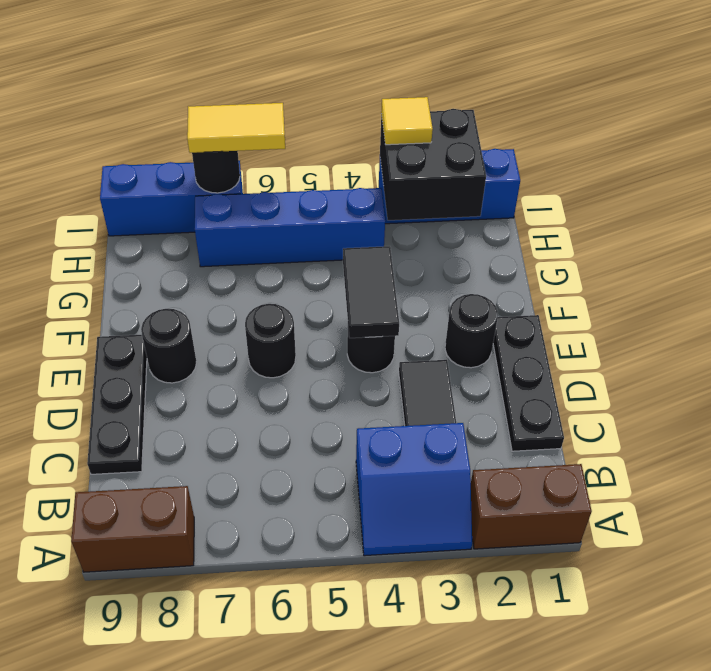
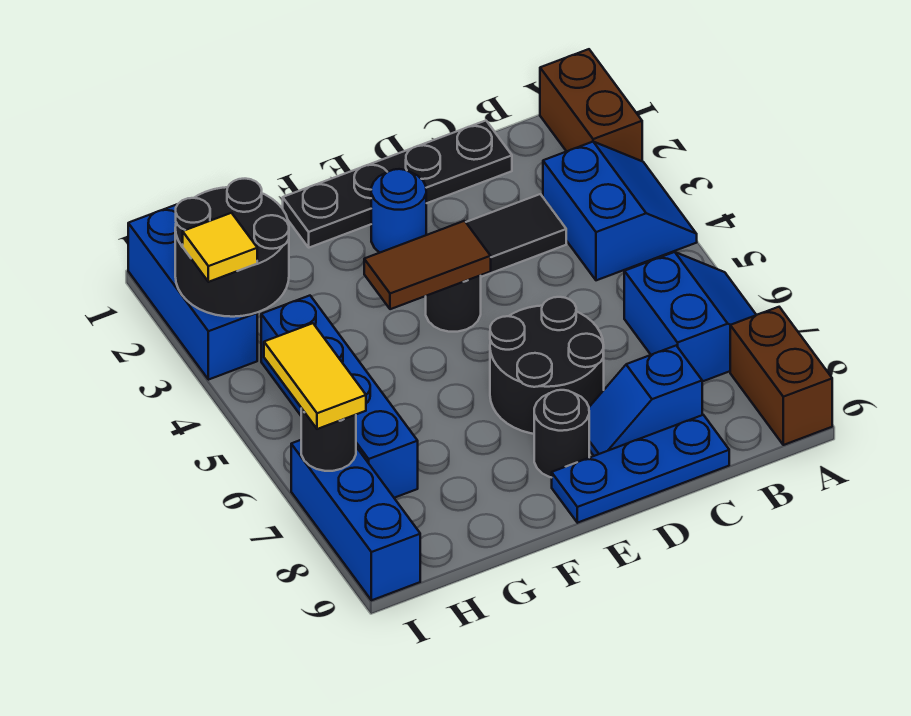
none -> blue slope A6:B7 level 1 top B
black plate C1:E1 level 1 -> black plate C1:F1 level 1
none -> blue slope C8:D8 level 1 top C
black plate C9:E9 level 1 -> blue plate C9:E9 level 1
black round brick E2 level 1 -> blue round brick E2 level 1
black tile E4:F4 level 2 -> brown tile E4:F4 level 2
black round brick E6 level 1 -> black round brick D6:E7 level 1
black brick H2:I3 level 2 -> black round brick H2:I3 level 2

